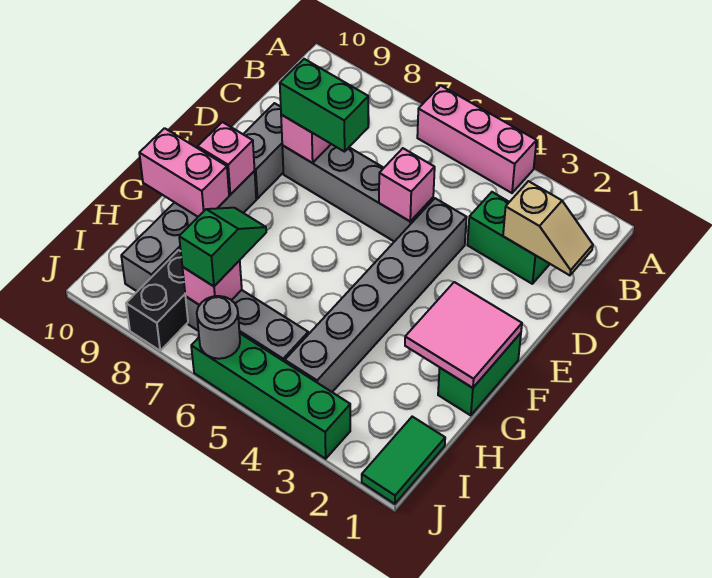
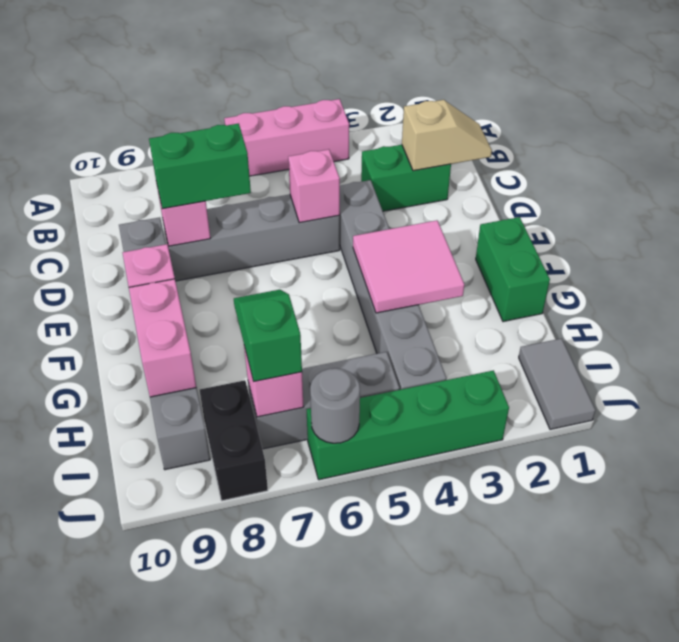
pink tile F1:G2 level 2 -> pink tile F3:G4 level 2
pink brick G9:G10 level 2 -> pink brick G9:H9 level 2
green tile I1:J1 level 1 -> grey tile I1:J1 level 1

